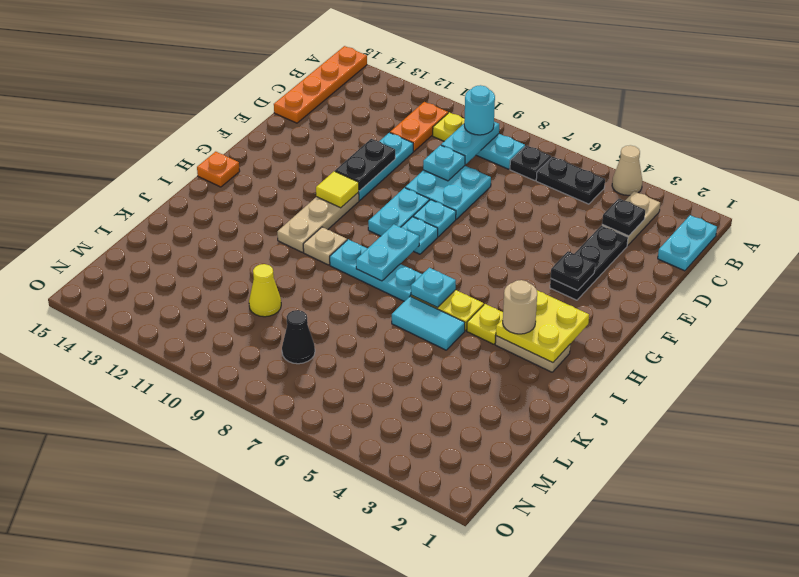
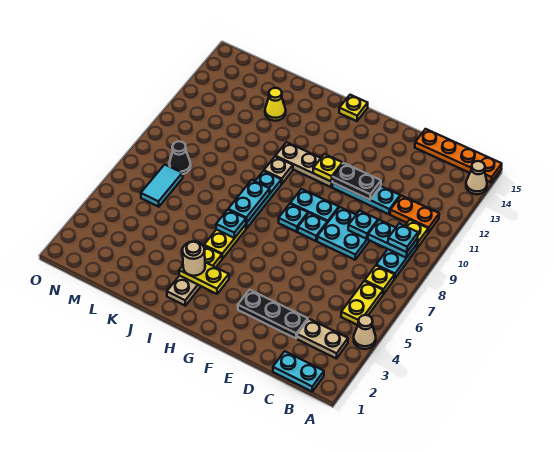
none -> tan cone A14 level 1
black plate B5:B6 level 1 -> yellow plate B5:B6 level 1
black plate B7 level 1 -> yellow plate B7 level 1
cyan round brick B9 level 3 -> cyan plate B9 level 3
black plate C3 level 2 -> none
black plate F3 level 2 -> none
yellow tile G11 level 2 -> yellow plate G11 level 2
yellow plate H2:I3 level 2 -> yellow plate H3:I3 level 2
cyan plate H8:I8 level 2 -> cyan plate I7:I8 level 2
orange plate H15 level 1 -> yellow plate H15 level 1
cyan tile J5:J6 level 1 -> cyan tile M6:M7 level 1
yellow cone L10 level 1 -> yellow cone K13 level 1

